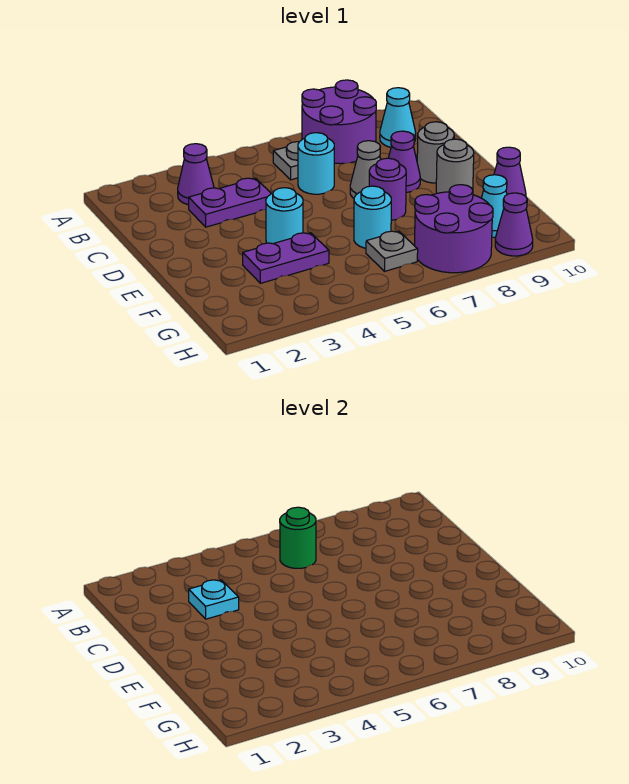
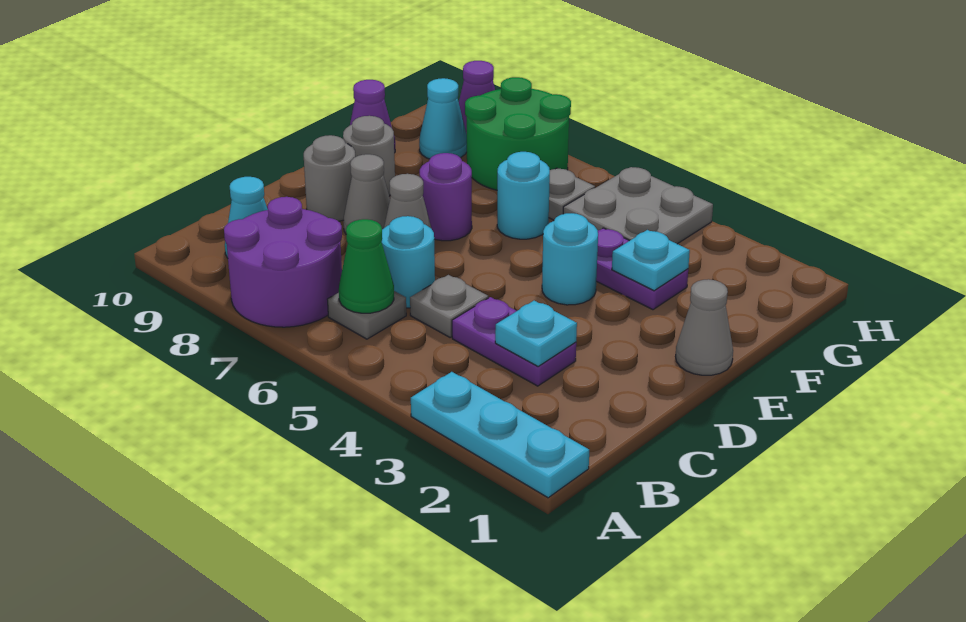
none -> cyan plate A1:A3 level 1
purple cone B3 level 1 -> none
green round brick B6 level 2 -> green cone B6 level 2
none -> grey plate C5 level 1
purple cone D8 level 1 -> grey cone D8 level 1
none -> grey cone E1 level 1
none -> cyan plate F3 level 2
none -> grey plate G4:H5 level 1
purple round brick G7:H8 level 1 -> green round brick G7:H8 level 1

